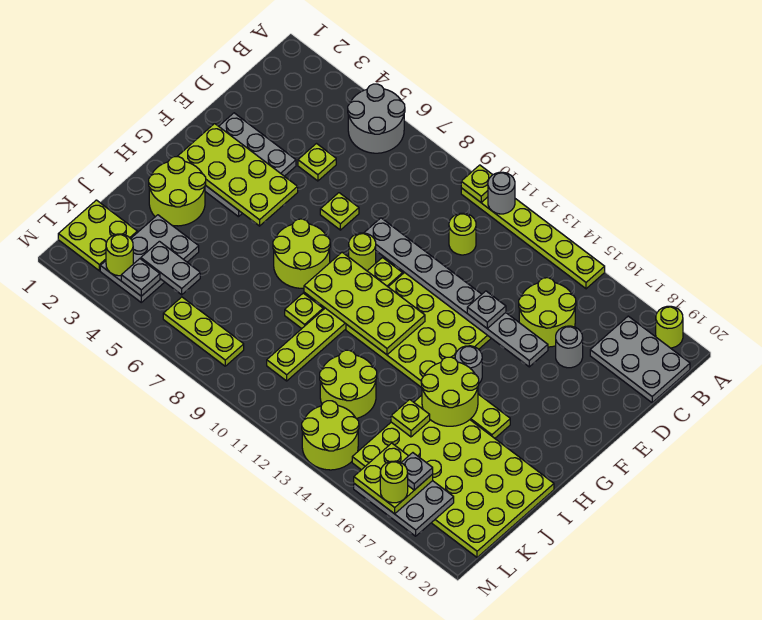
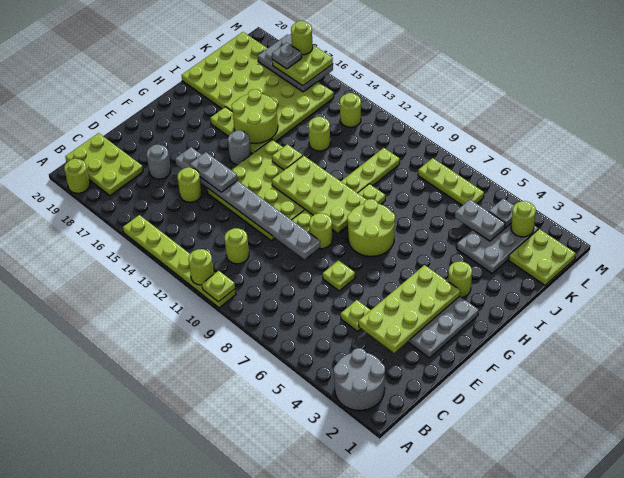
grey round brick A5:B6 level 1 -> grey round brick A2:B3 level 1
grey round brick A11 level 2 -> lime round brick A11 level 2
grey plate B18:C20 level 1 -> lime plate B18:C20 level 1
lime round brick C15:D16 level 1 -> lime round brick D15 level 1
grey plate E14 level 3 -> grey plate E14:E15 level 3
lime plate F2:G5 level 2 -> lime plate D3:G4 level 2
lime round brick H2:I3 level 1 -> lime round brick H3 level 1
lime round brick J12:K13 level 1 -> lime round brick J13 level 1
lime plate J15 level 2 -> lime plate H13 level 2
lime round brick L13:M14 level 1 -> lime round brick L13 level 1

